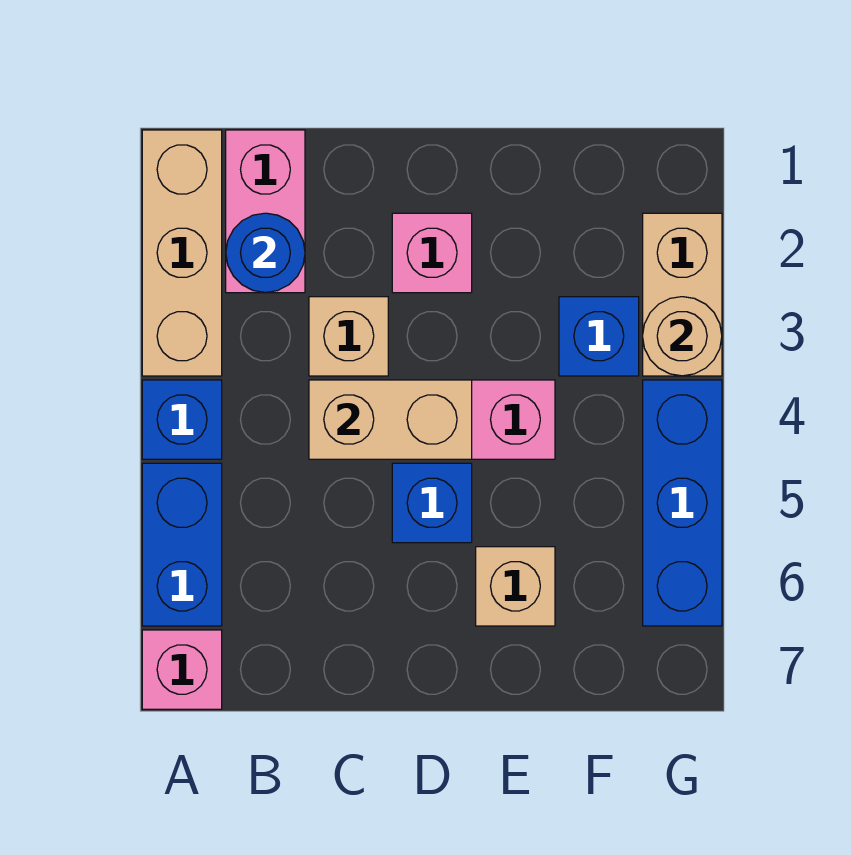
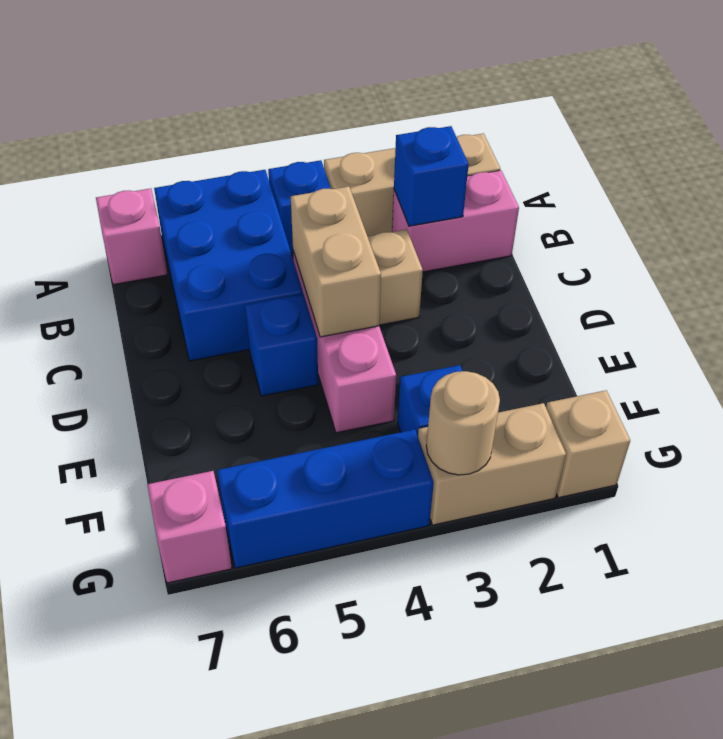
blue brick A5:A6 level 1 -> blue brick A5:C6 level 1
blue round brick B2 level 2 -> blue brick B2 level 2
pink brick D2 level 1 -> pink brick G7 level 1
tan brick E6 level 1 -> tan brick G1 level 1

